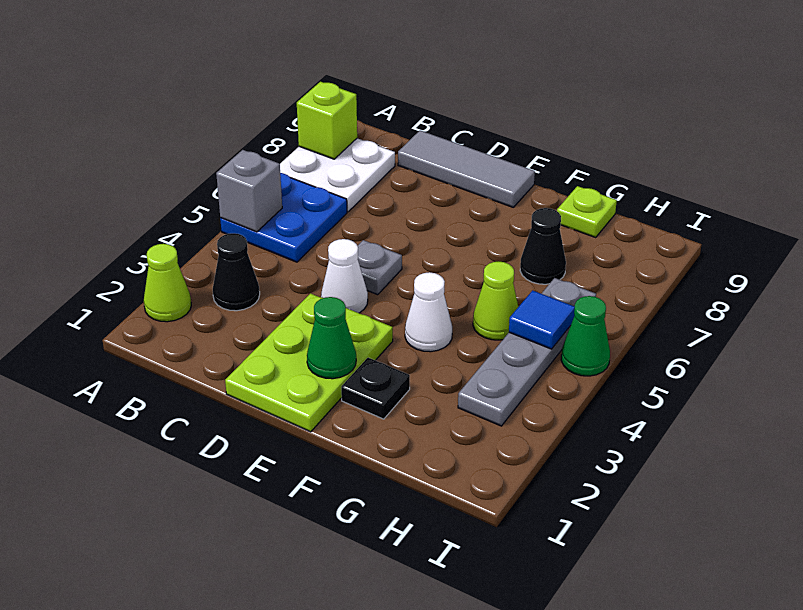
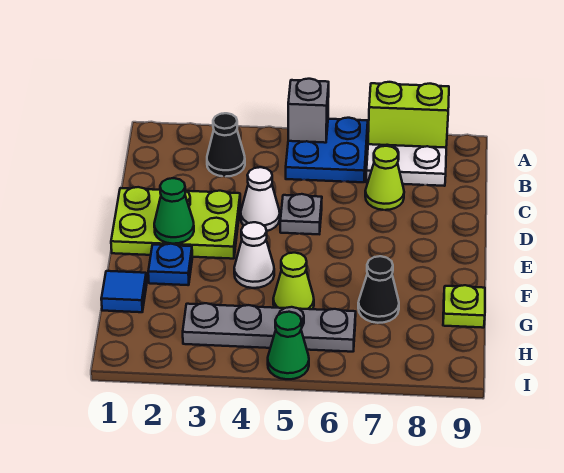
lime cone A2 level 1 -> lime cone C7 level 1
lime brick A8 level 2 -> lime brick A7:A8 level 2
grey tile C9:E9 level 1 -> none
black plate F2 level 1 -> blue plate F2 level 1
blue tile H5 level 2 -> blue tile G1 level 1

